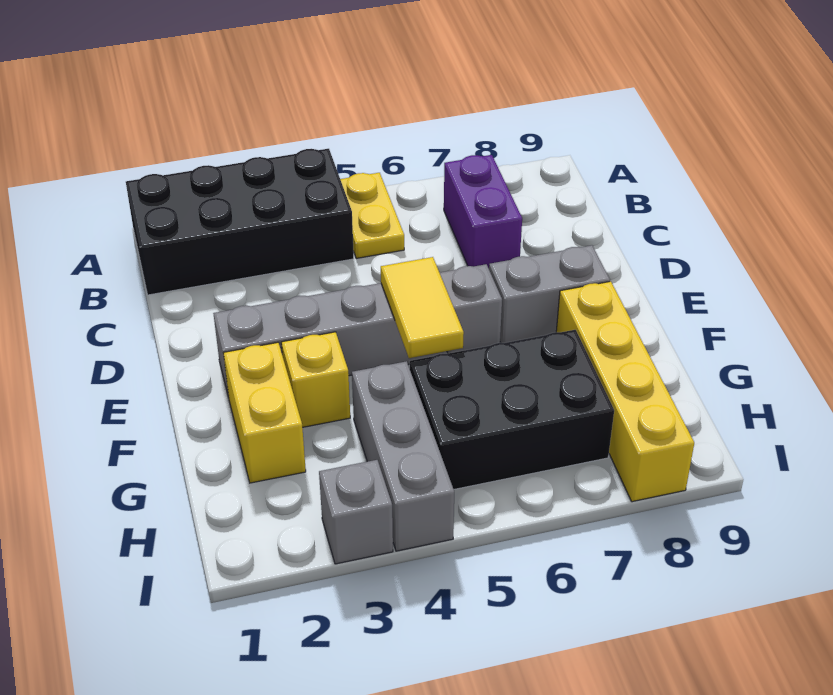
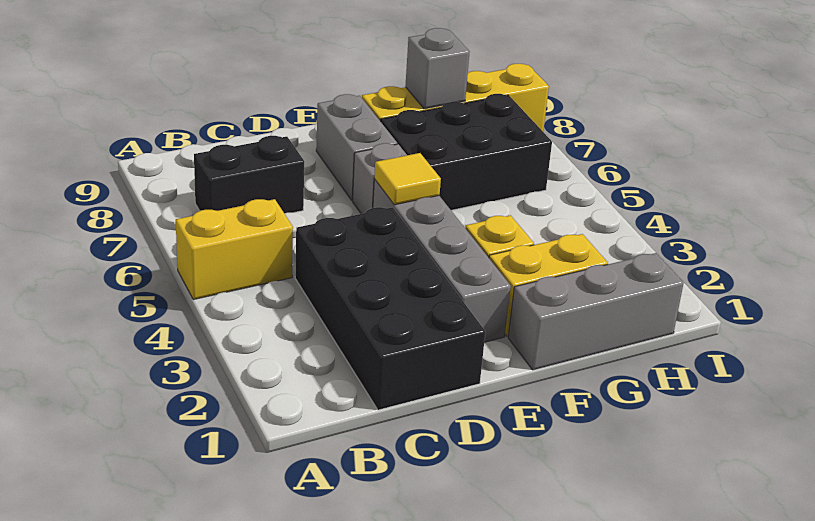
black brick A1:B4 level 1 -> black brick C1:D4 level 1
yellow plate A5:B5 level 1 -> yellow brick A5:B5 level 1
purple brick B7:C7 level 1 -> black brick B7:C7 level 1
yellow tile E5:F5 level 2 -> yellow tile E5 level 2
grey brick G4:I4 level 1 -> grey brick F1:H1 level 1
black brick G5:H7 level 1 -> black brick F6:H7 level 1
grey brick I3 level 1 -> grey brick G8 level 2

